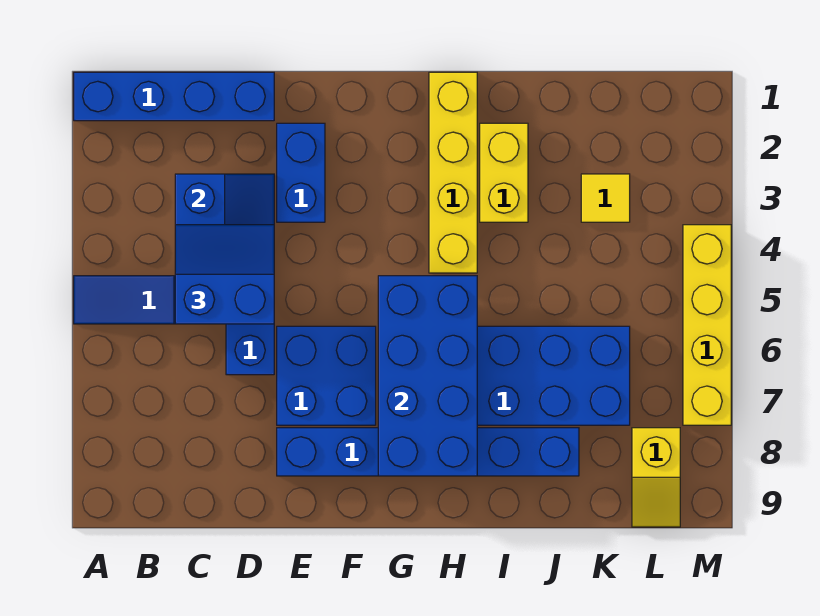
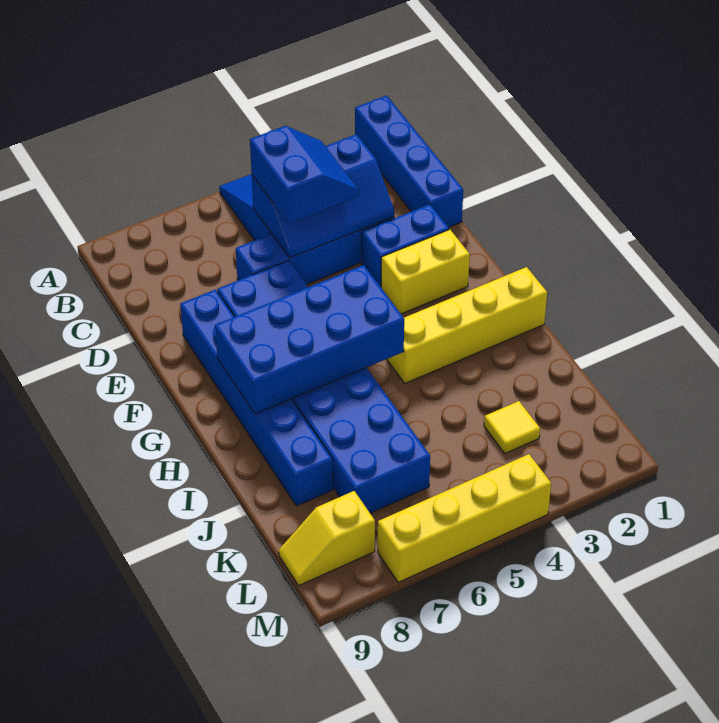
yellow brick I2:I3 level 1 -> yellow brick F2:F3 level 1

